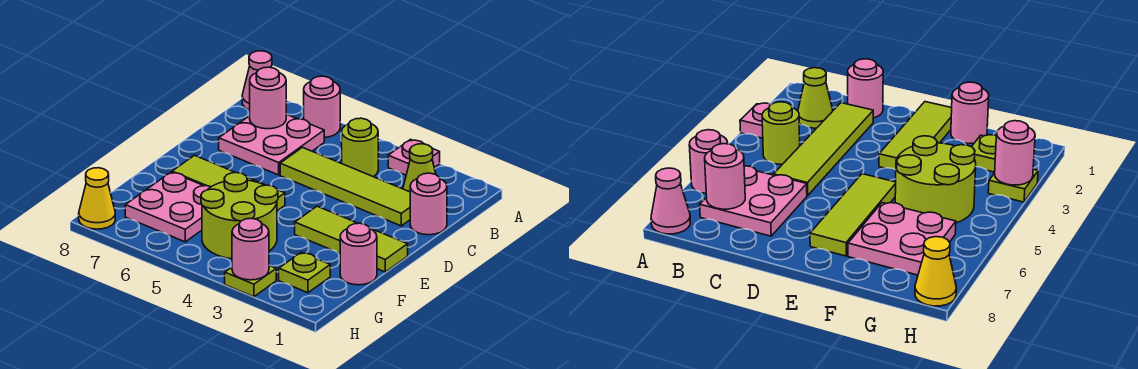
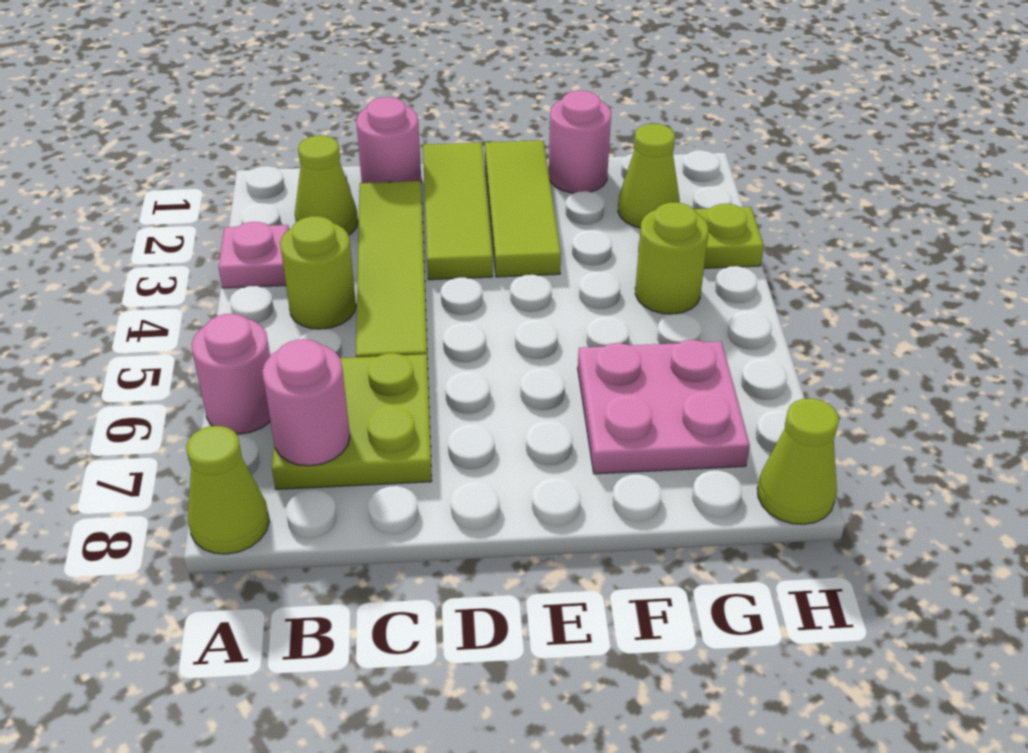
pink cone A8 level 1 -> lime cone A8 level 1
pink plate B6:C7 level 1 -> lime plate B6:C7 level 1
lime tile E5:E7 level 1 -> lime tile D1:D3 level 1
lime round brick F4:G5 level 1 -> lime round brick G4 level 1
lime plate G2 level 1 -> lime cone G2 level 1
pink round brick H3 level 2 -> none
yellow cone H8 level 1 -> lime cone H8 level 1

